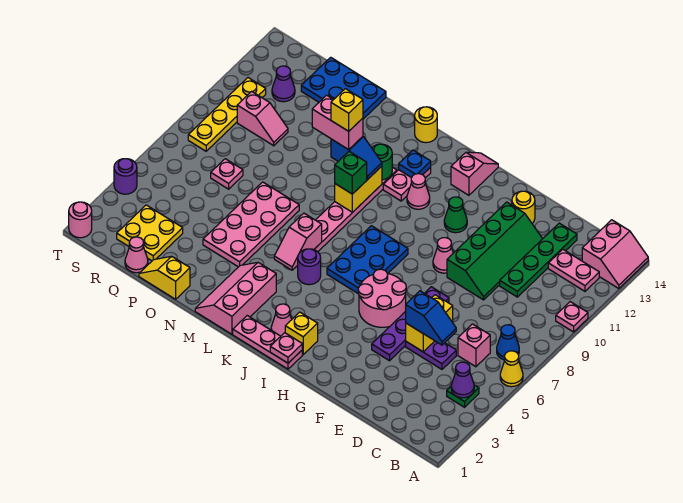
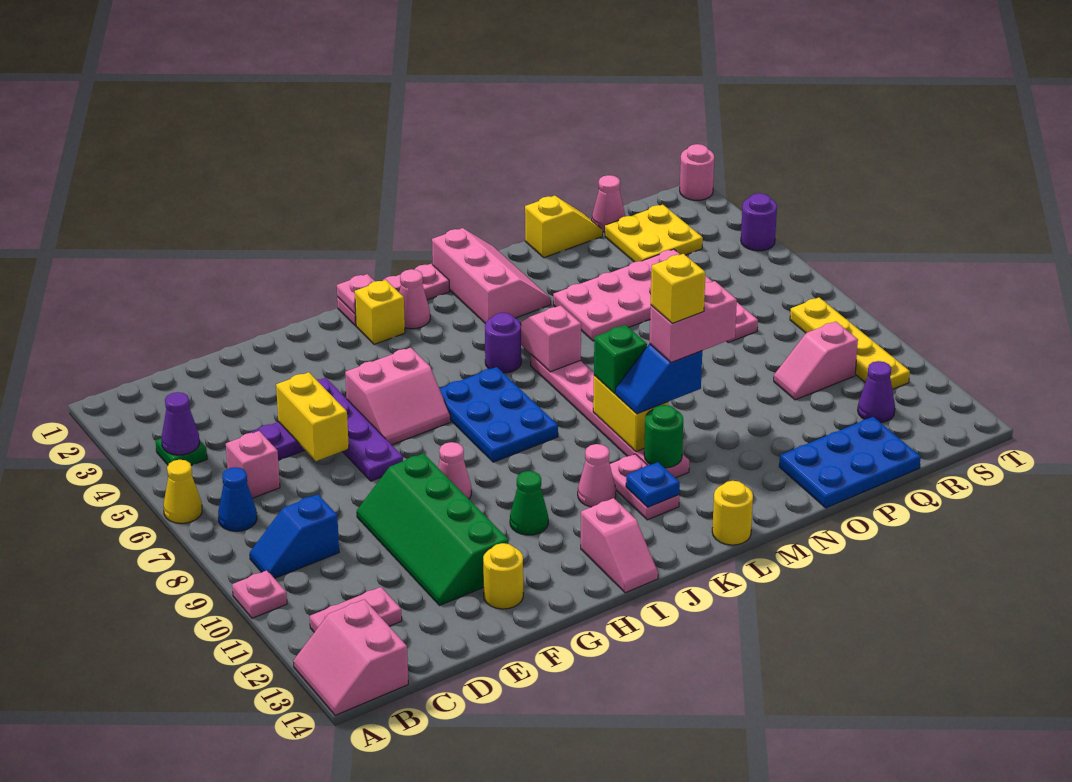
blue slope D5:E5 level 3 top E -> blue slope B9:C9 level 1 top C
green plate D10:D13 level 1 -> none
pink round brick G5:H6 level 1 -> pink slope G5:H6 level 1 top 5
pink plate N4:O7 level 1 -> pink plate N4:Q5 level 1

